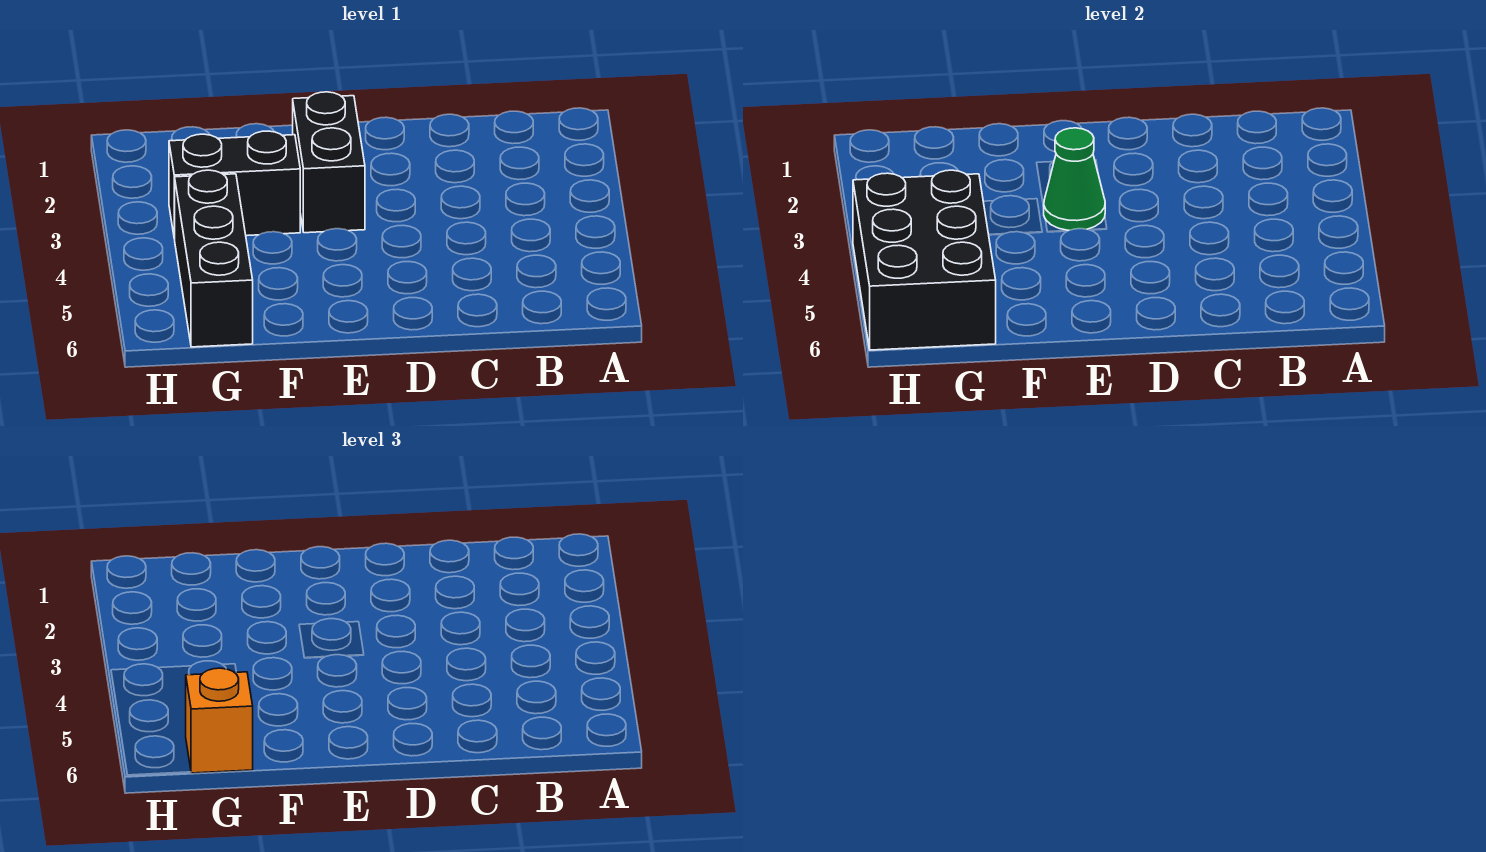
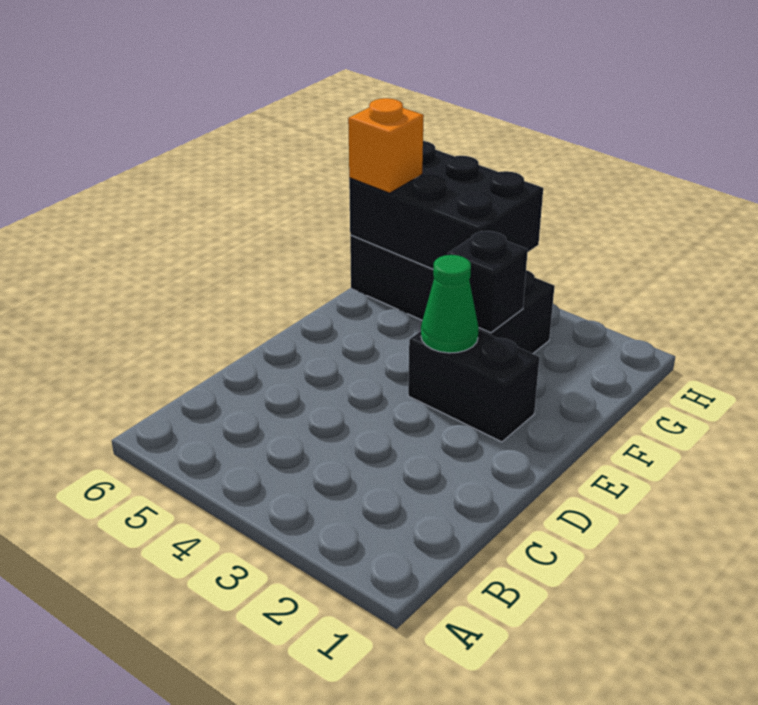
none -> black brick F3 level 2

